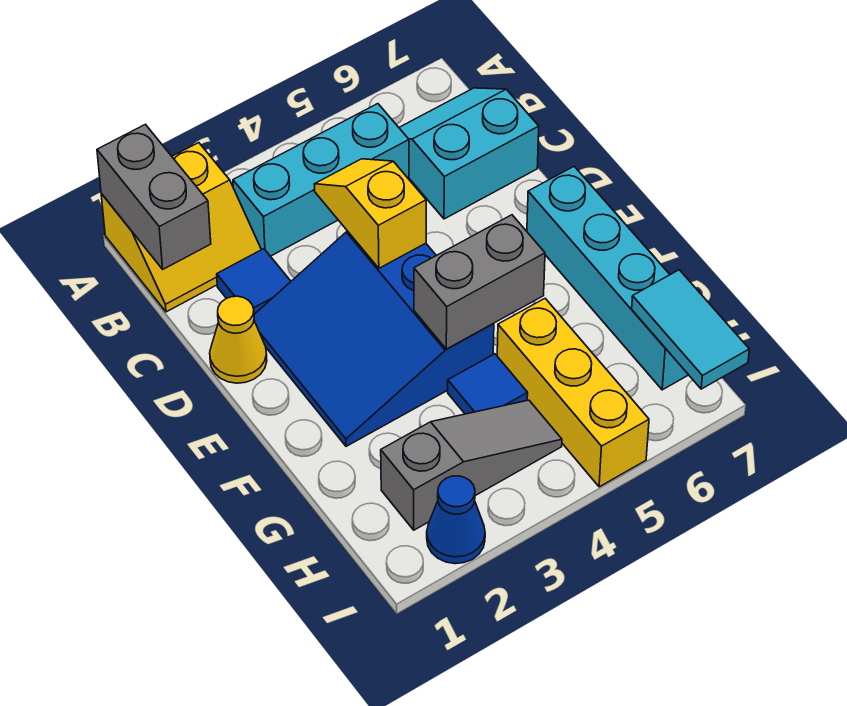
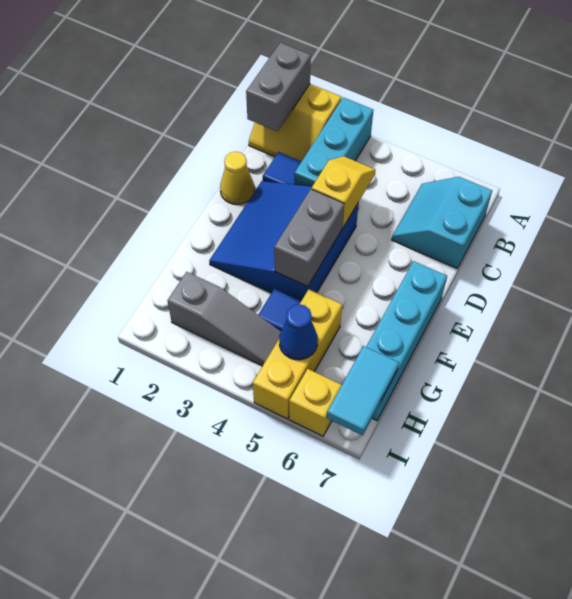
cyan brick B3:B5 level 1 -> cyan brick A3:C3 level 1
cyan slope B6:C7 level 1 top C -> cyan slope B6:C7 level 1 top 7
grey brick F4:F5 level 2 -> grey brick E4:F4 level 2
blue cone I2 level 1 -> blue cone H5 level 2
none -> yellow brick I6 level 1

